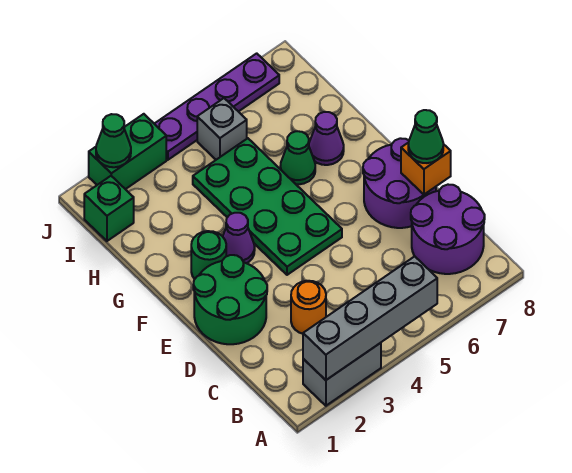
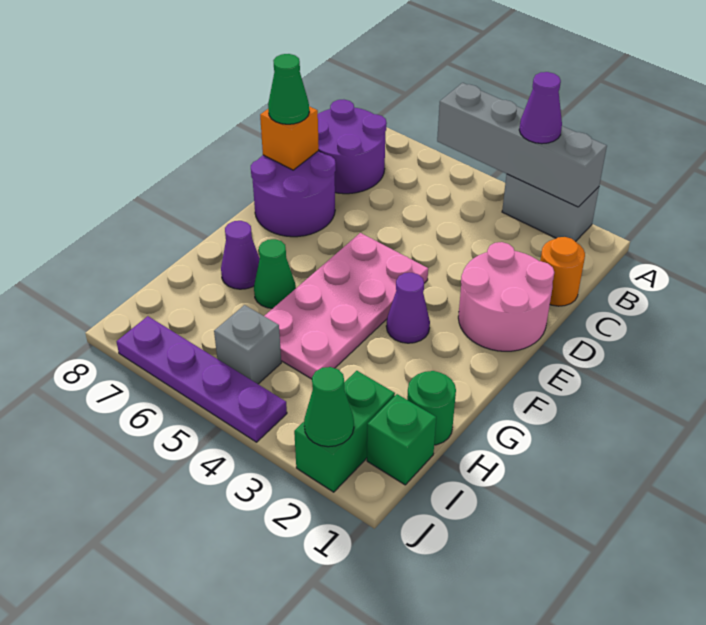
none -> purple cone A3 level 3
orange round brick C3 level 1 -> orange round brick C1 level 1
green round brick D1:E2 level 1 -> pink round brick D1:E2 level 1
green plate E4:H5 level 1 -> pink plate E4:H5 level 1
green round brick F2 level 1 -> green round brick H1 level 1
green brick J2:J3 level 1 -> green brick I2:J2 level 1

